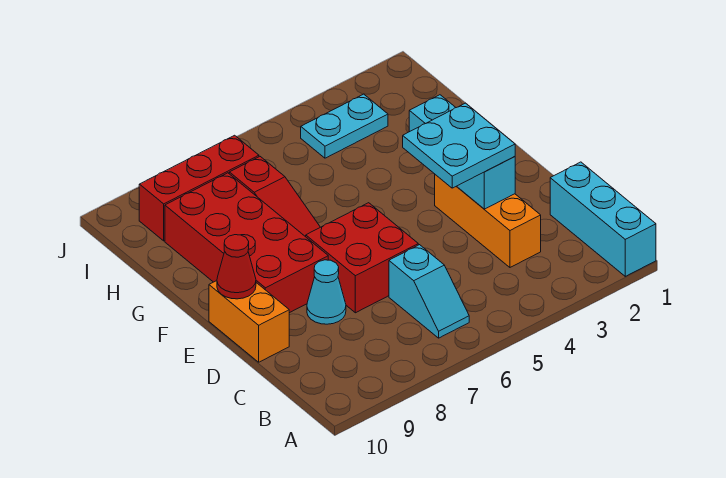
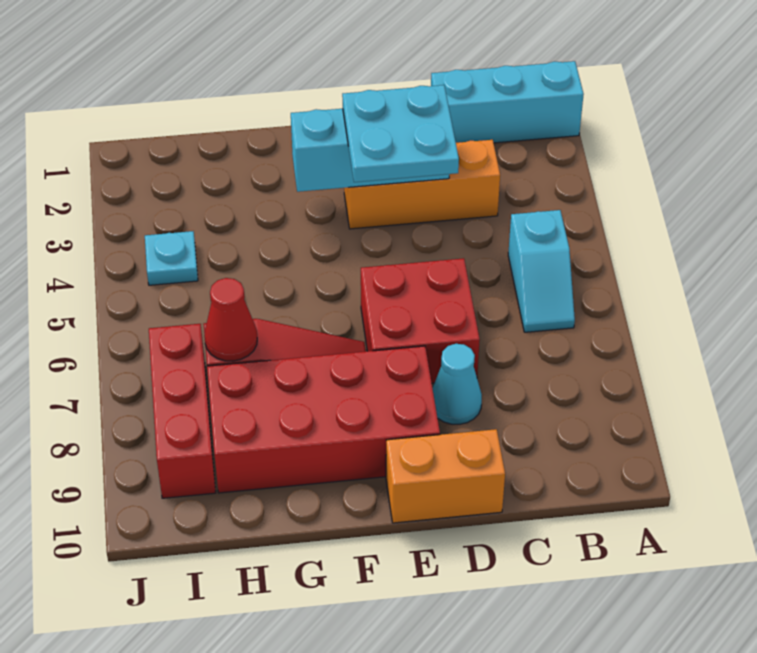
cyan slope B6:C6 level 1 top C -> cyan slope B5:B6 level 1 top 5
red cone E10 level 2 -> red cone H7 level 2
cyan plate I3:I4 level 1 -> cyan plate I4 level 1

